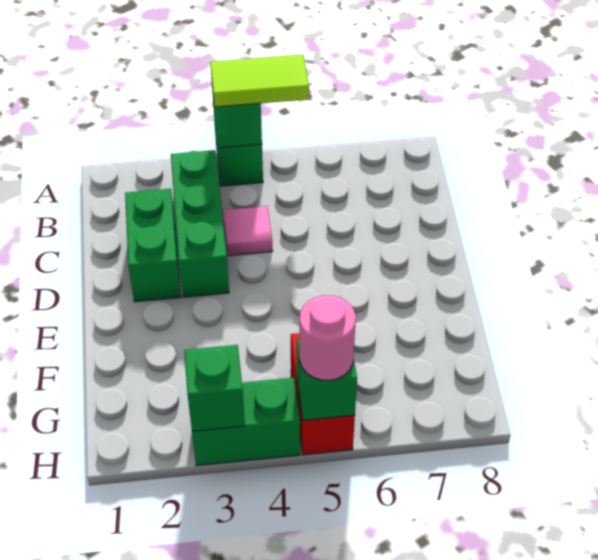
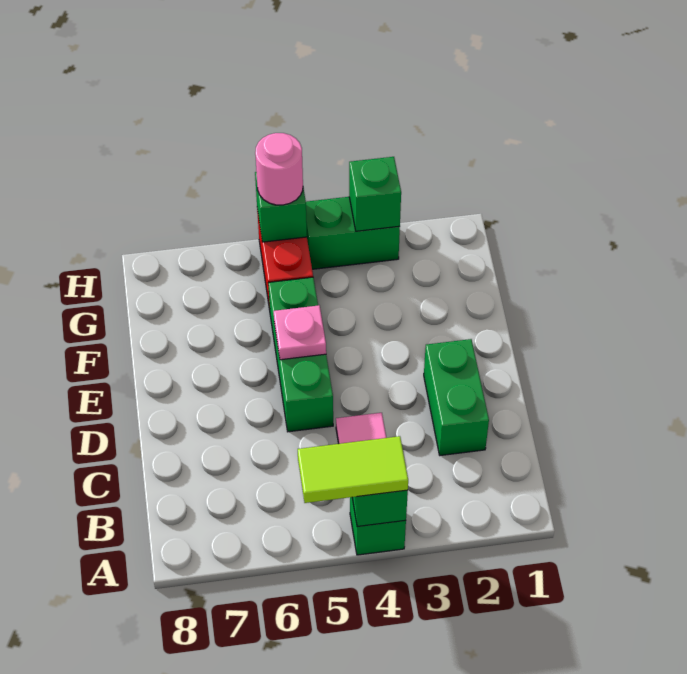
green brick B3:D3 level 1 -> green brick D5:F5 level 1
none -> pink plate E5 level 2

